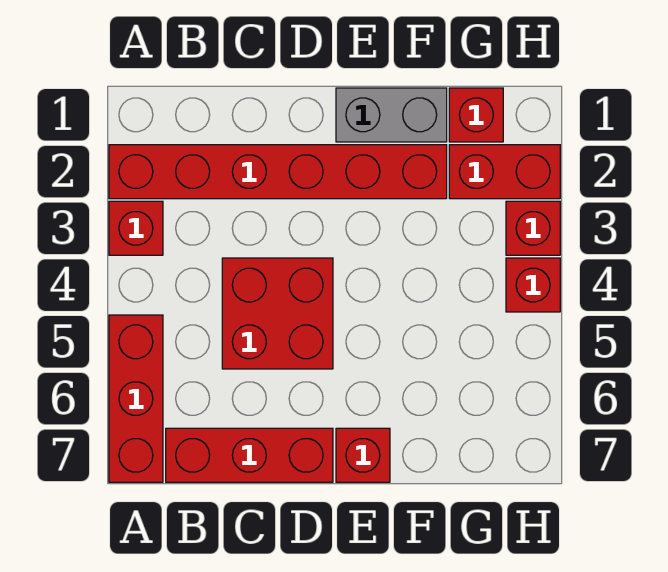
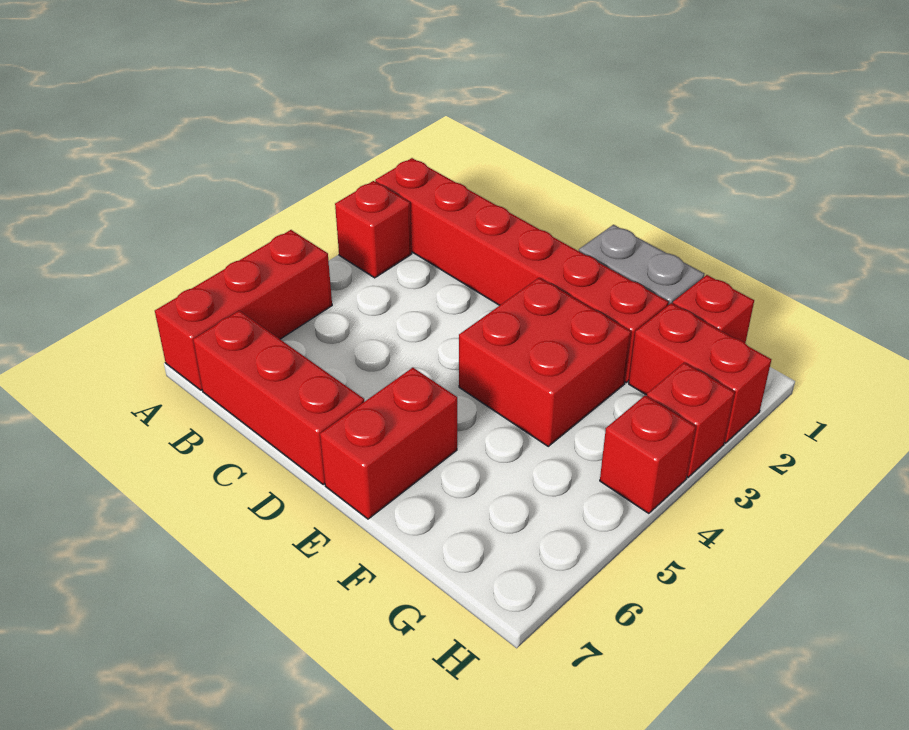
red brick C4:D5 level 1 -> red brick E3:F4 level 1
red brick E7 level 1 -> red brick E6:E7 level 1

